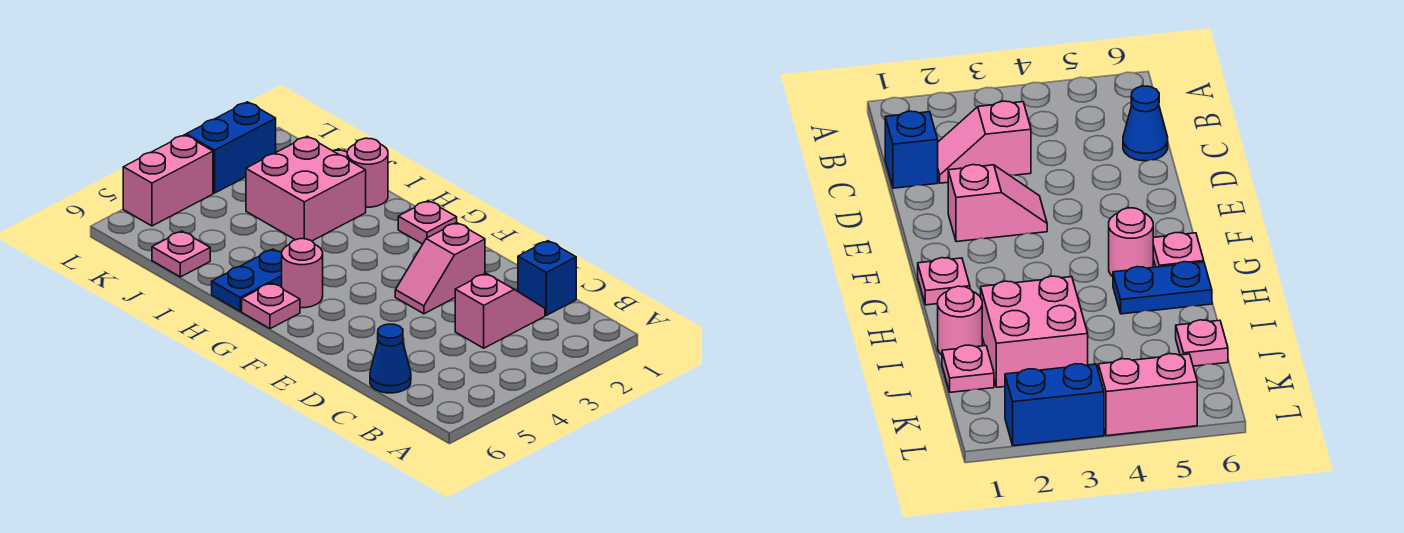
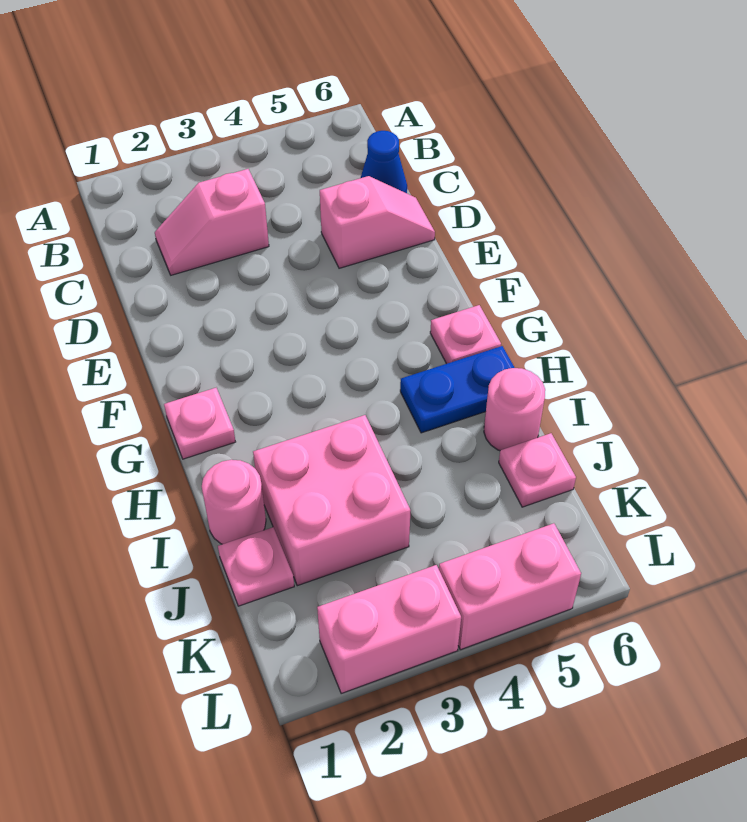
blue brick C1 level 1 -> none
pink slope E2:E3 level 1 top 2 -> pink slope D5:D6 level 1 top 5
pink round brick G5 level 1 -> pink round brick I6 level 1
blue brick L2:L3 level 1 -> pink brick L2:L3 level 1

